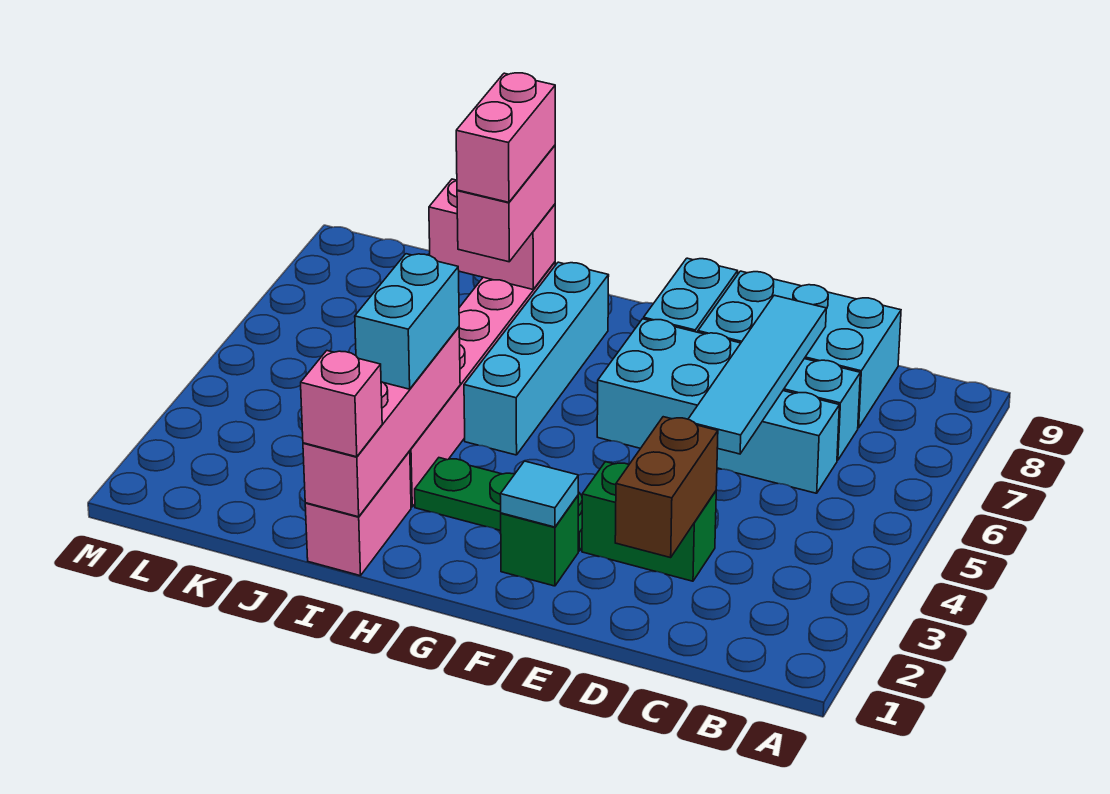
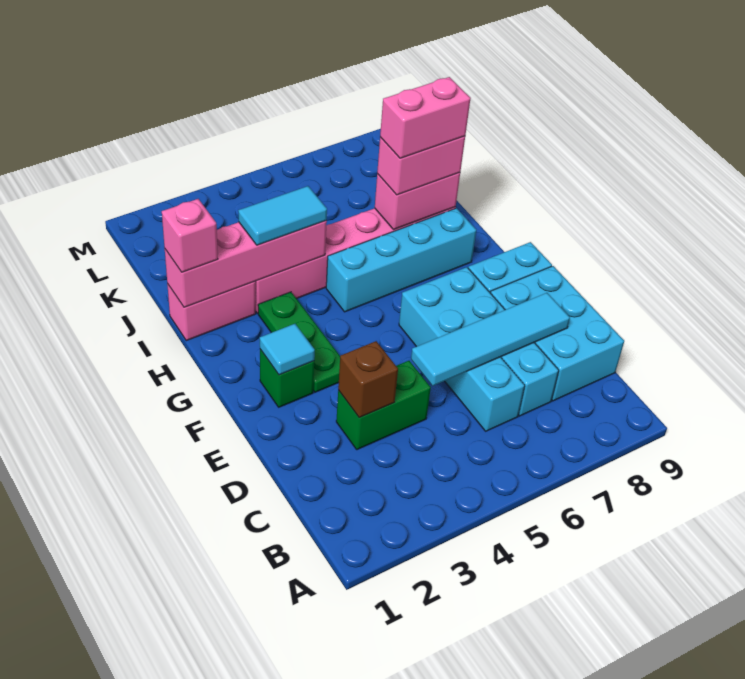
brown brick D2:D3 level 2 -> brown brick D3 level 2
green brick D3:E3 level 1 -> green brick D3:D4 level 1
cyan brick I3:I4 level 3 -> cyan tile I3:I4 level 3
pink brick I8:J8 level 2 -> pink brick I7:I8 level 2

